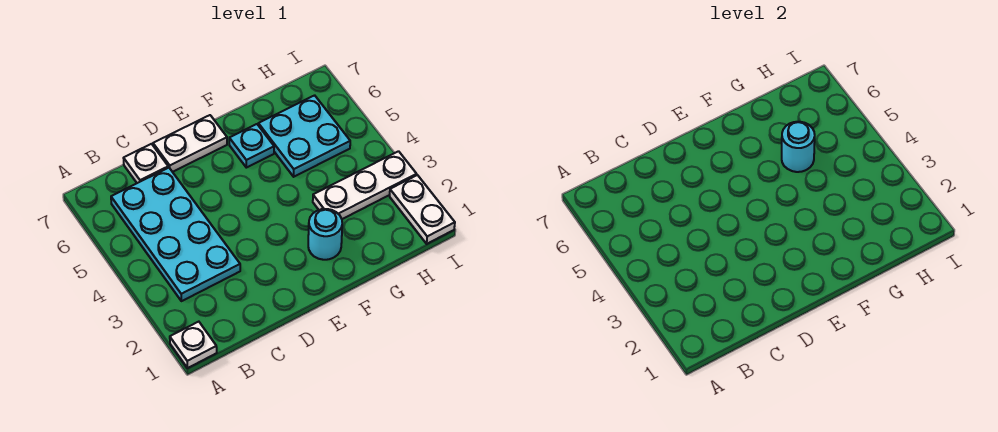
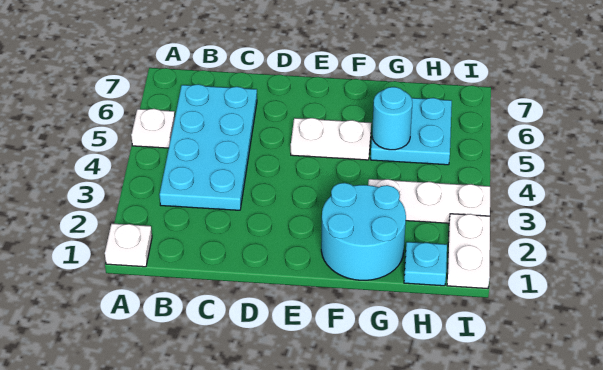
white plate C7 level 1 -> white plate A5 level 1
white plate D7:E7 level 1 -> white plate E5:F5 level 1
cyan round brick F2 level 1 -> cyan round brick F1:G2 level 1
cyan plate F6 level 1 -> cyan plate H1 level 1

